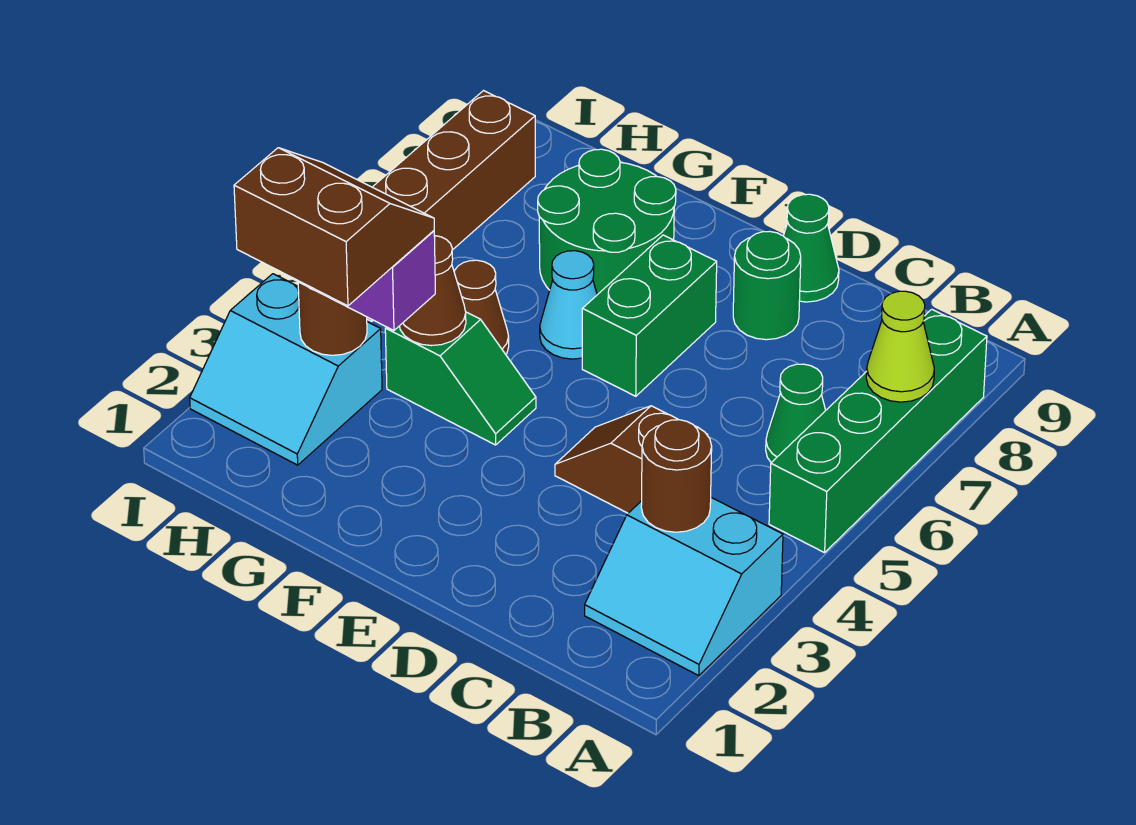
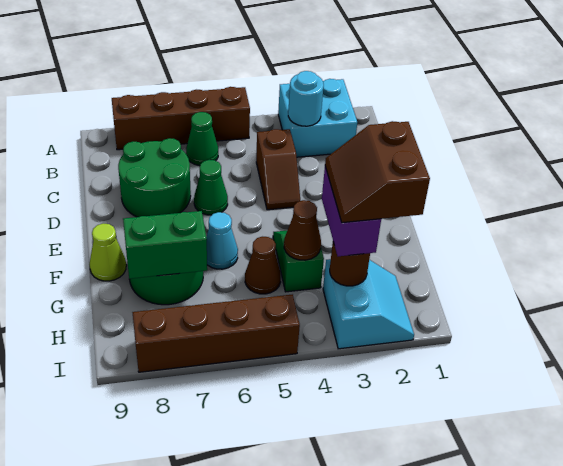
cyan slope A2:B3 level 1 top 3 -> cyan brick A2:B3 level 1
green brick A5:A8 level 1 -> brown brick A5:A8 level 1
lime cone A7 level 2 -> lime cone F9 level 1
brown round brick B3 level 2 -> cyan round brick B3 level 2
green round brick D8 level 1 -> green round brick C7:D8 level 1
green cone D9 level 1 -> green cone D6 level 1
green brick E6:E7 level 1 -> green brick G7:G8 level 2

